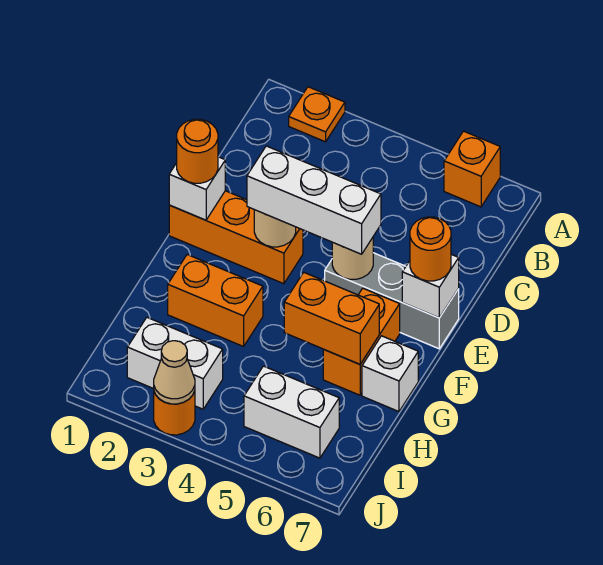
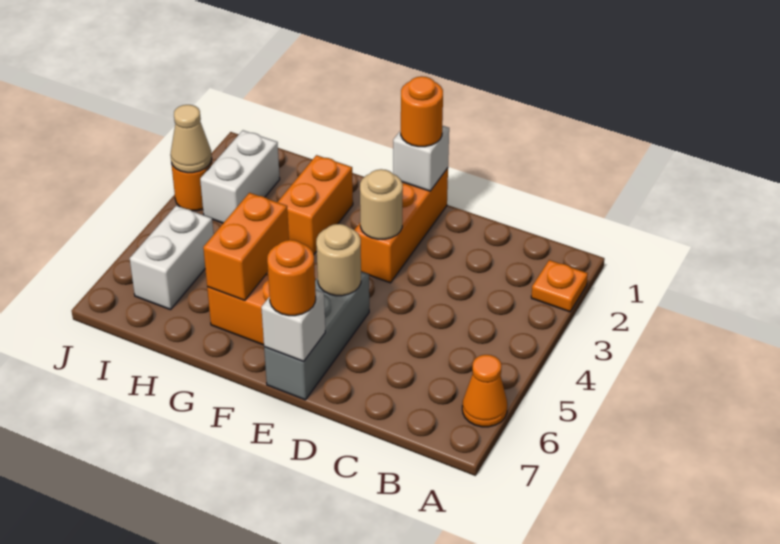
orange brick A6 level 1 -> orange cone A6 level 1
white brick E3:E5 level 3 -> none
white brick G7 level 1 -> none

